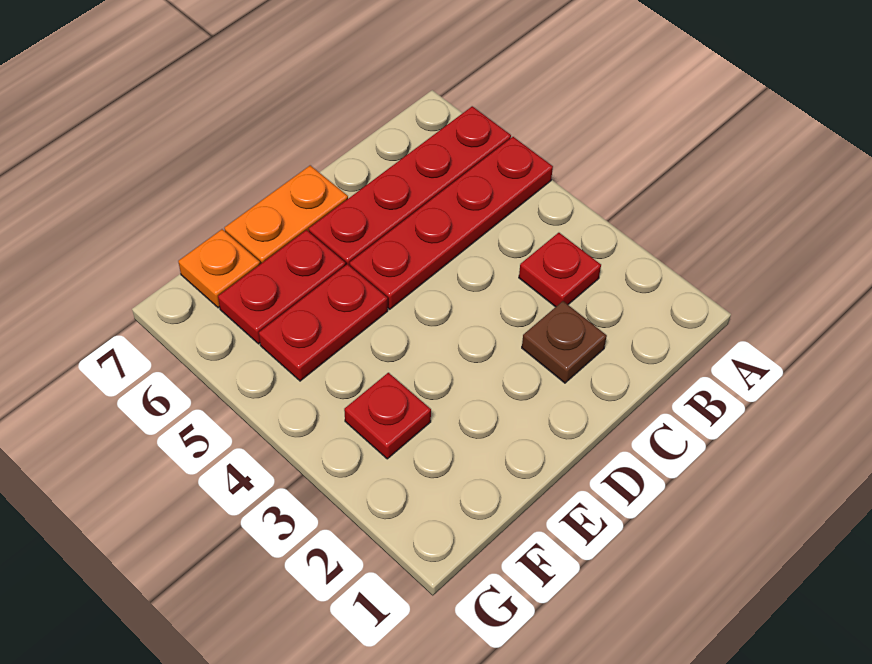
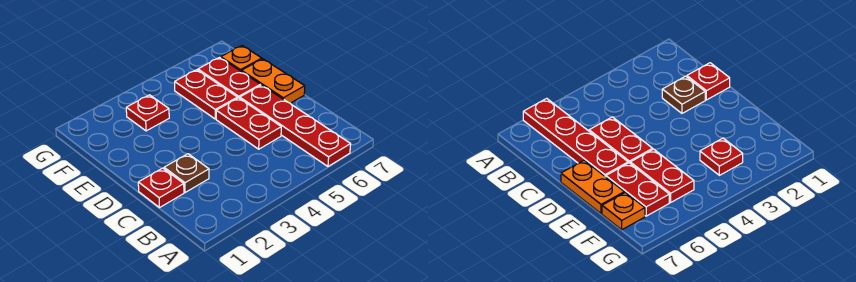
red plate A5:D5 level 1 -> red plate C5:D5 level 1
red plate B3 level 1 -> red plate C1 level 1

